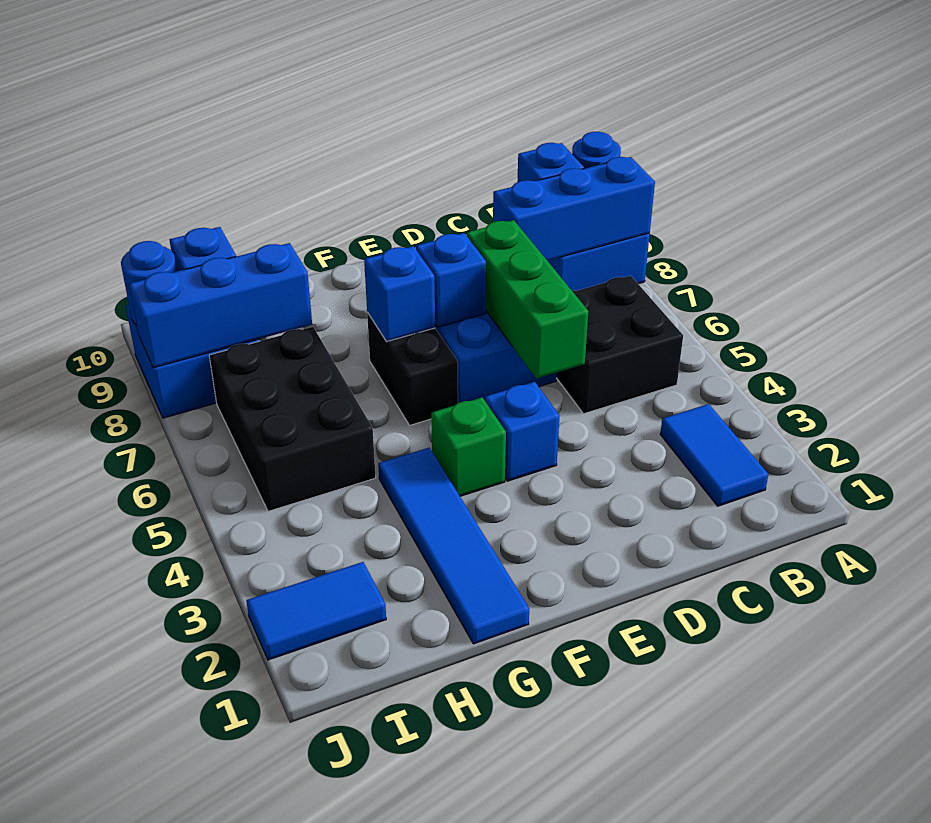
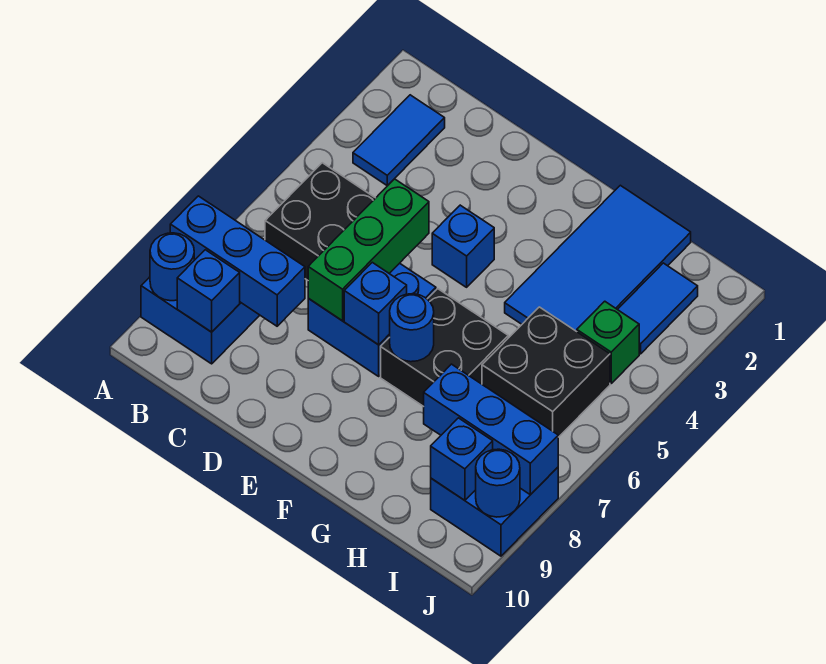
green brick F4 level 1 -> green brick I4 level 1
black brick F6:F7 level 1 -> black brick F6:G7 level 1
blue brick F7 level 2 -> blue round brick F7 level 2
blue tile G1:G4 level 1 -> blue tile G1:H4 level 1
black brick H5:I7 level 1 -> black brick H5:I6 level 1
blue tile I2:J2 level 1 -> blue tile I2:I3 level 1

